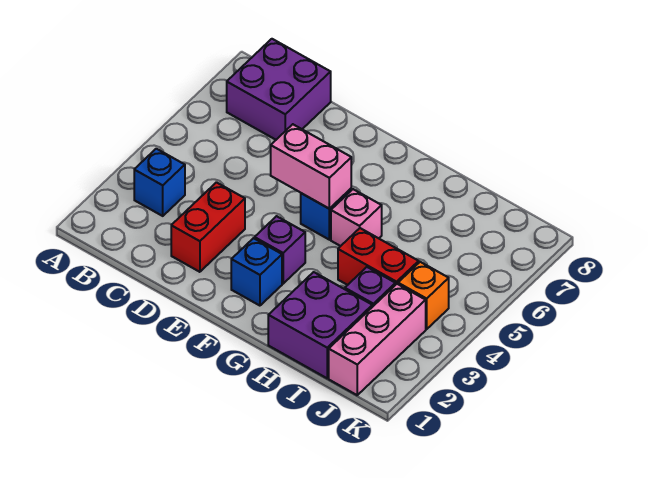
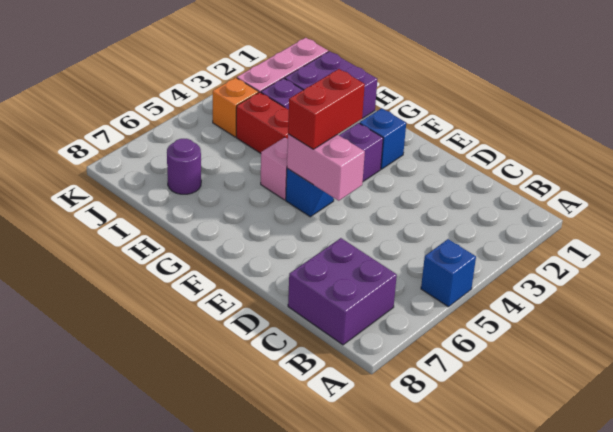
blue brick B3 level 1 -> blue brick A5 level 1
red brick D2:D3 level 1 -> red brick F4:F5 level 3
none -> purple round brick I7 level 1

